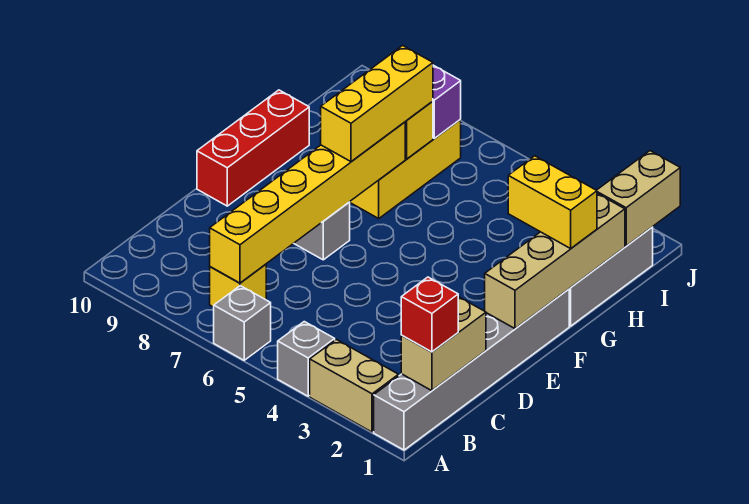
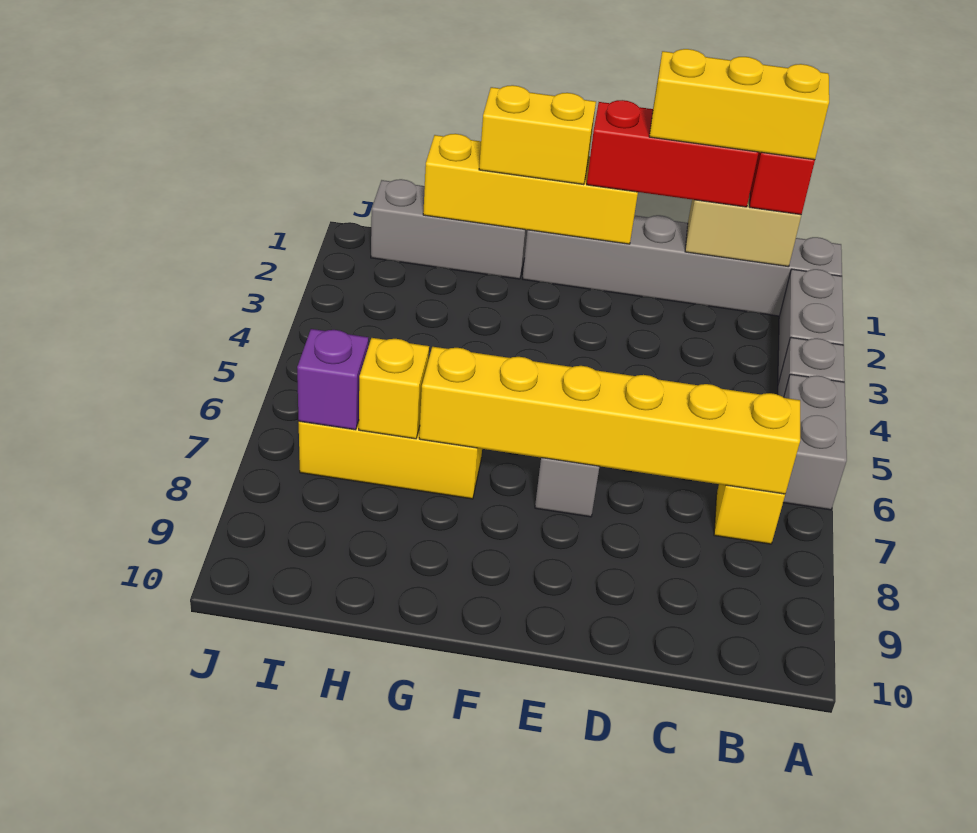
tan brick A2:A3 level 1 -> grey brick A2:A3 level 1
grey brick A6 level 1 -> grey brick A5:A6 level 1
tan brick E1:H1 level 2 -> yellow brick E1:H1 level 2
red brick E10:G10 level 1 -> red brick C1:E1 level 3
yellow brick F7:H7 level 3 -> yellow brick B1:D1 level 4
yellow brick G1:G2 level 3 -> yellow brick F1:G1 level 3
tan brick I1:J1 level 2 -> none

